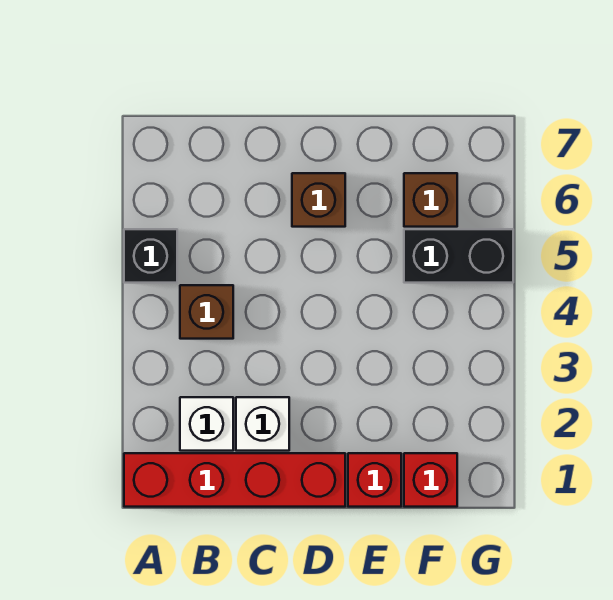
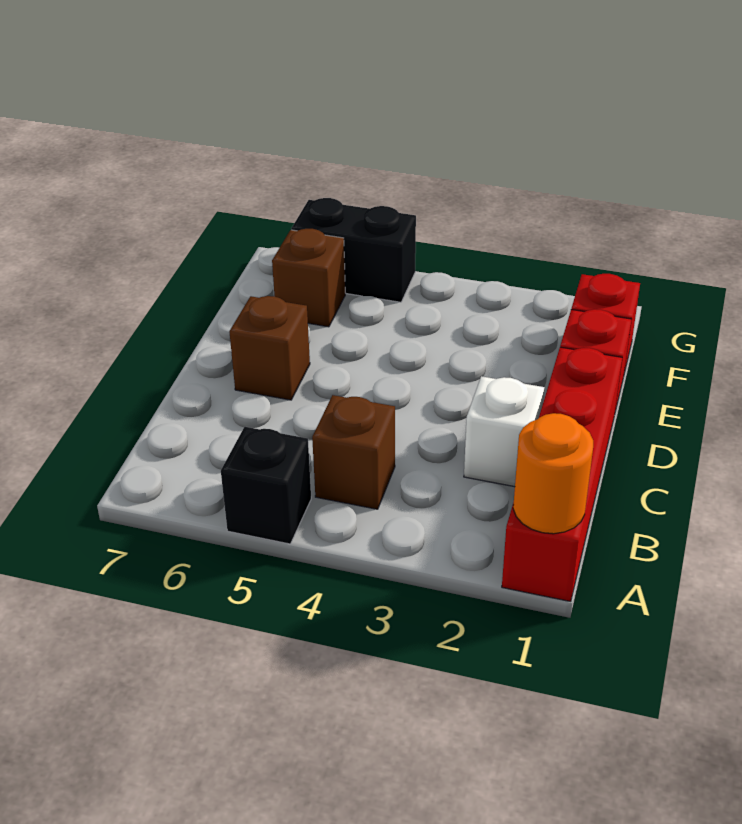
none -> orange round brick A1 level 2
white brick B2 level 1 -> none
black brick F5:G5 level 1 -> black brick G5:G6 level 1

